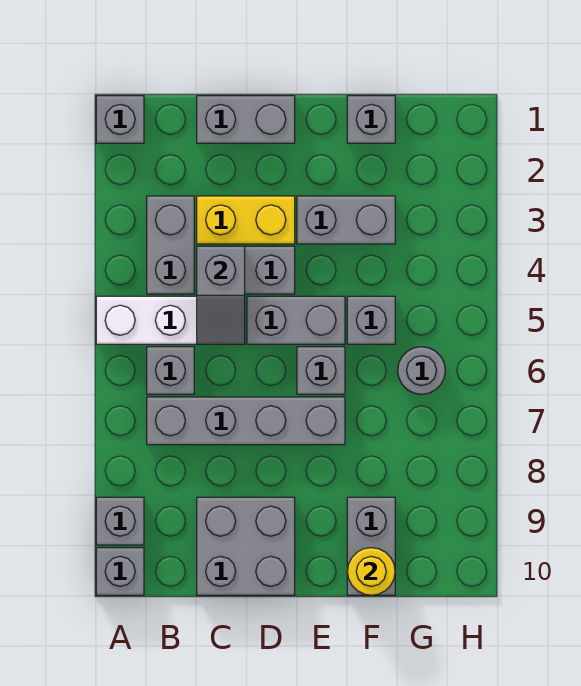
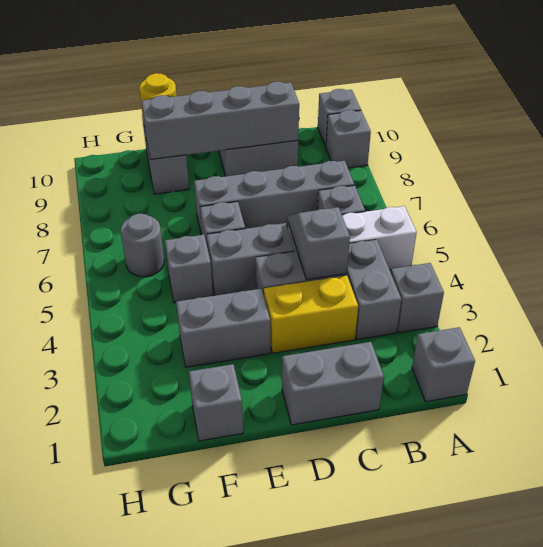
none -> grey brick A3 level 1
none -> grey brick C9:F9 level 2

